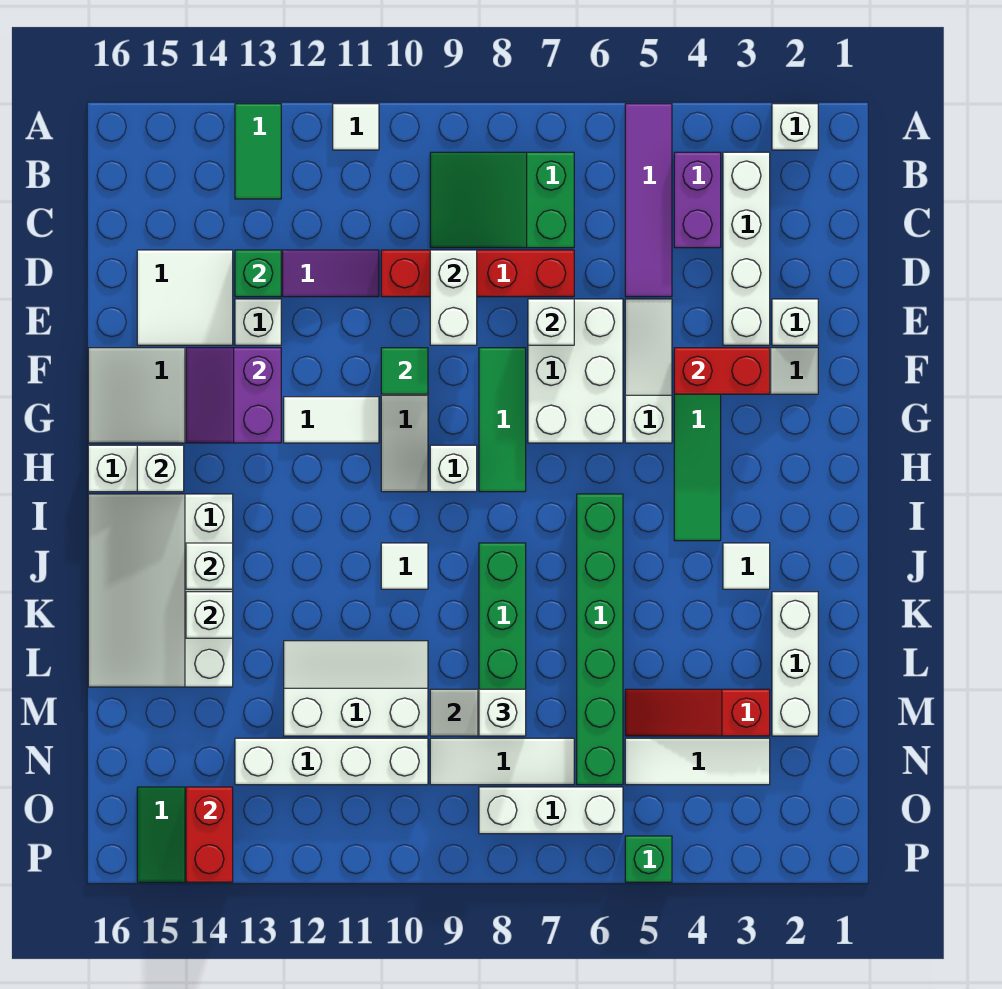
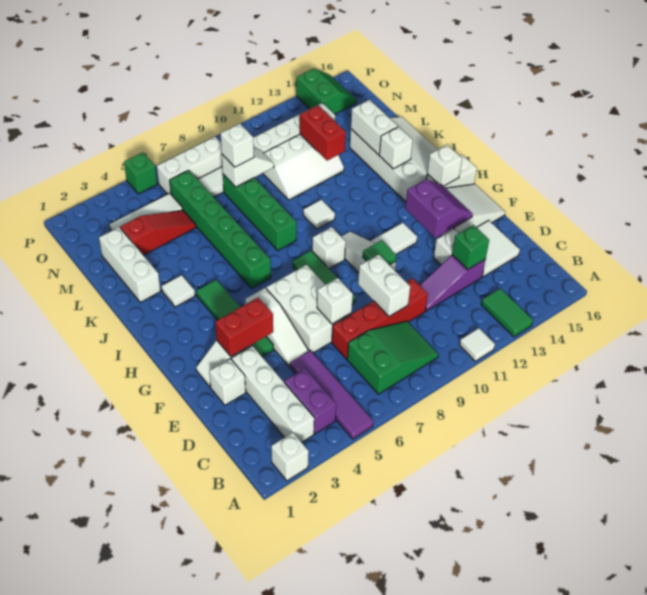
white brick K14 level 2 -> white brick K14:L14 level 2
red brick O14:P14 level 2 -> red brick L12:M12 level 2

